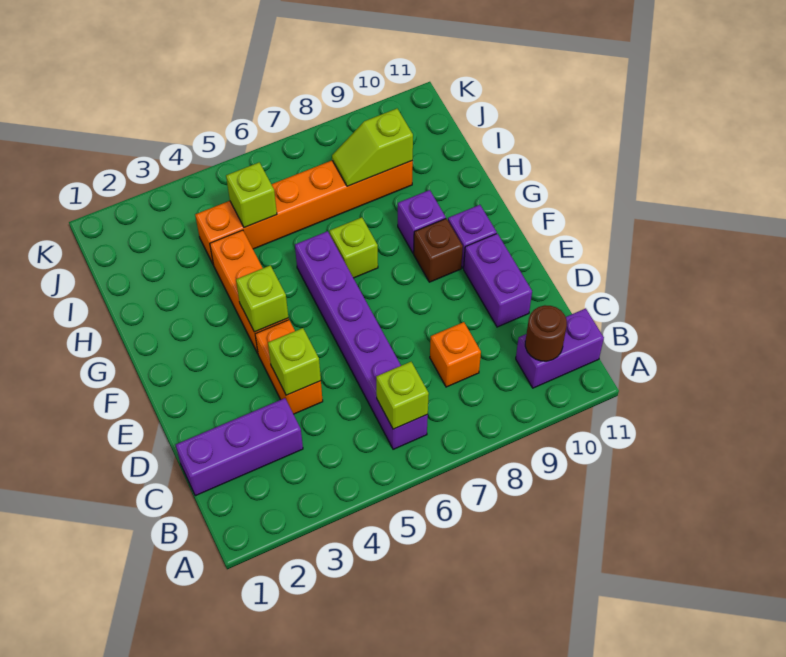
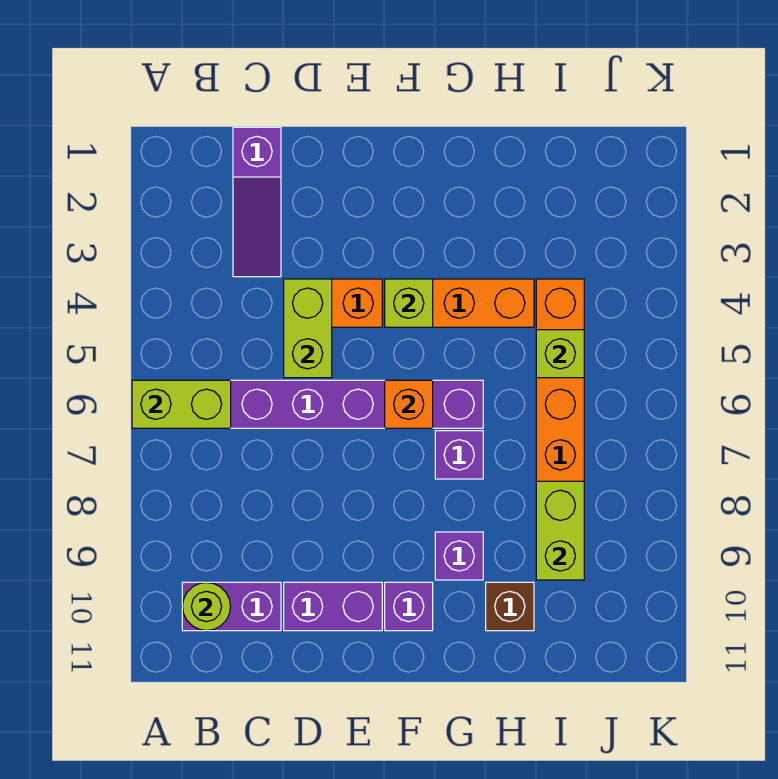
lime brick B6 level 2 -> lime brick A6:B6 level 2
purple brick B10:B11 level 1 -> purple brick B10:C10 level 1
brown round brick B10 level 2 -> lime round brick B10 level 2
purple brick C1:C3 level 1 -> purple slope C1:C3 level 1 top 1
orange brick C8 level 1 -> orange brick F6 level 2
lime brick D4 level 2 -> lime brick D4:D5 level 2
brown brick F9 level 1 -> brown brick H10 level 1
lime brick G7 level 1 -> purple brick G7 level 1
lime slope I8:I9 level 2 top 9 -> lime brick I8:I9 level 2

